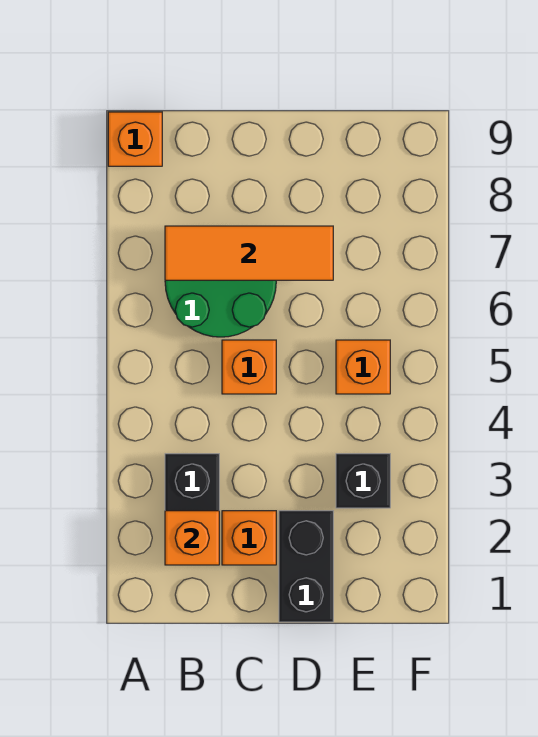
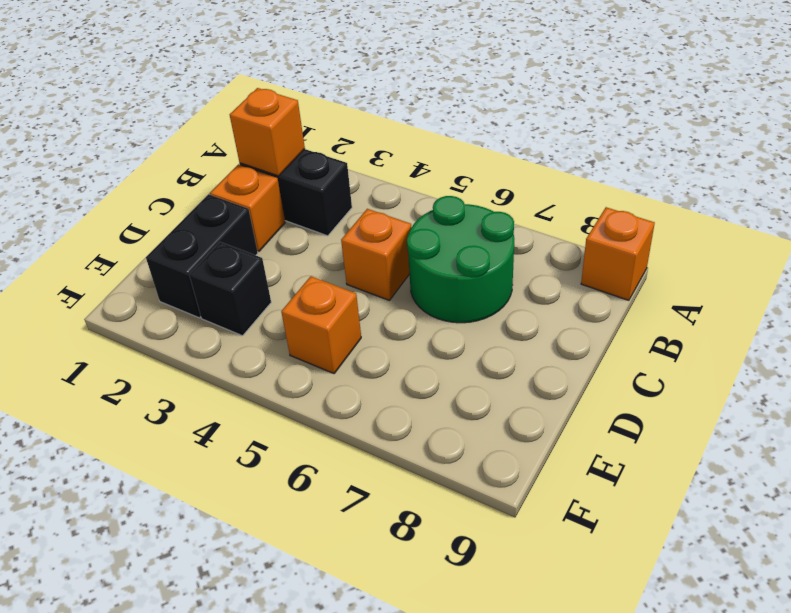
orange tile B7:D7 level 2 -> none
black brick D1:D2 level 1 -> black brick D2:E2 level 1

